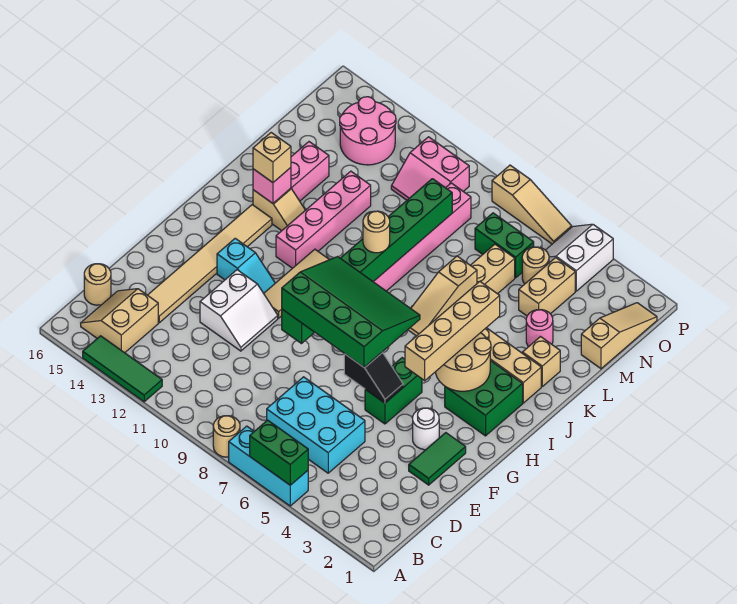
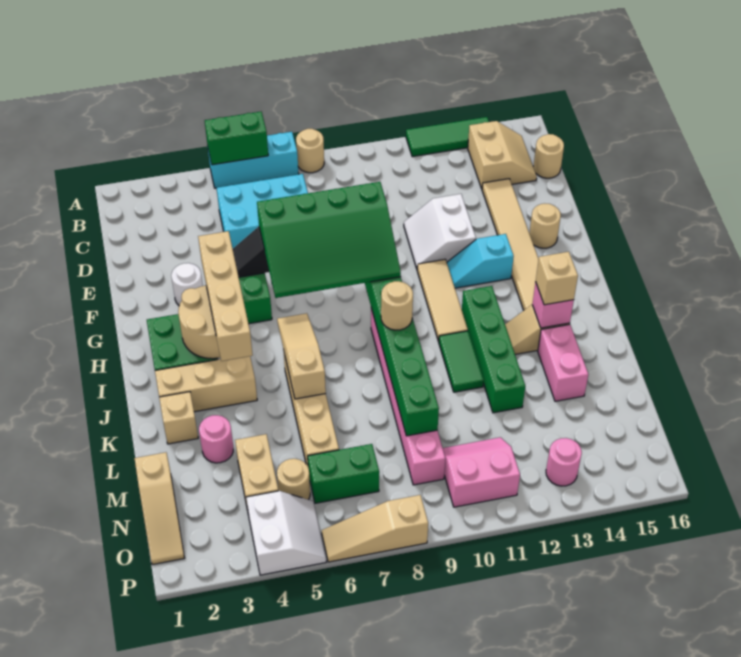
green tile E2:F2 level 1 -> green tile J11:K11 level 1
none -> tan round brick F15 level 1
pink brick I12:L12 level 1 -> green brick I12:L12 level 1
pink round brick N13:O14 level 1 -> pink round brick O13 level 1

